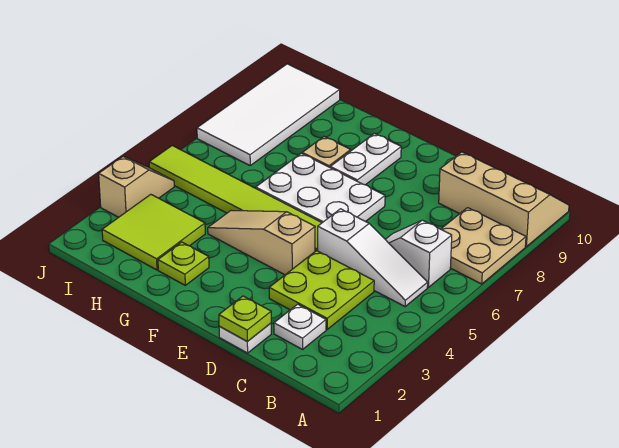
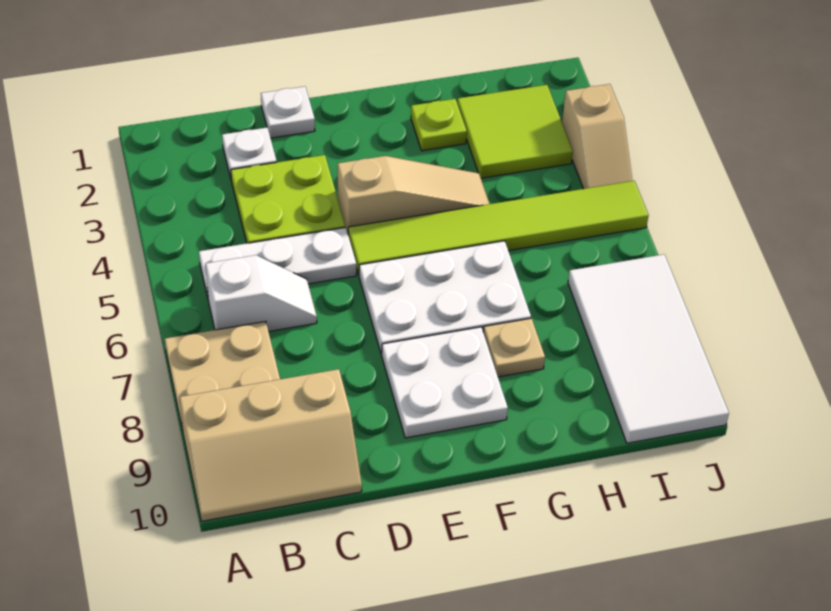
white slope B5:D5 level 1 top D -> white plate B5:D5 level 1
lime plate D1 level 2 -> none
white plate F8:F9 level 1 -> white plate E8:F9 level 1

